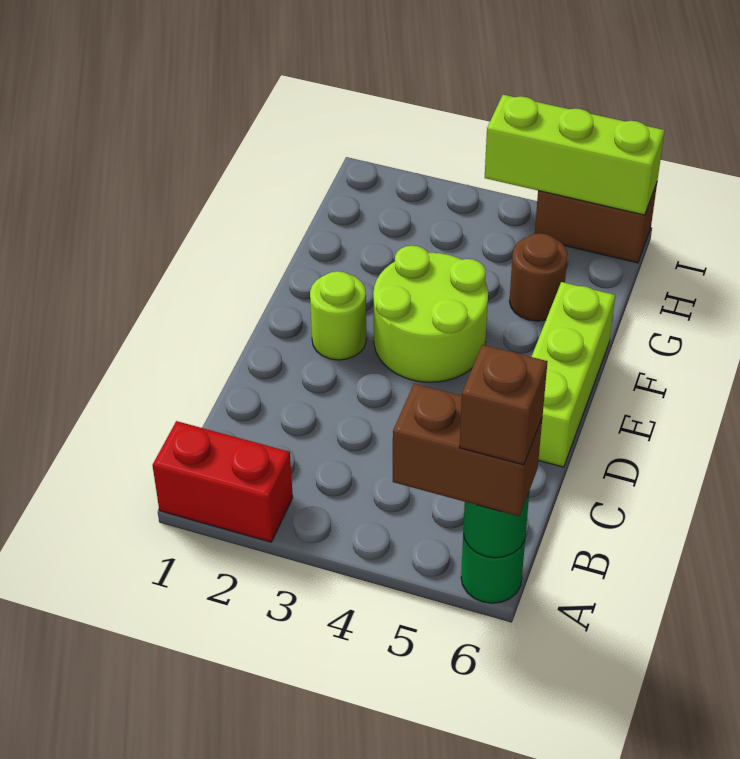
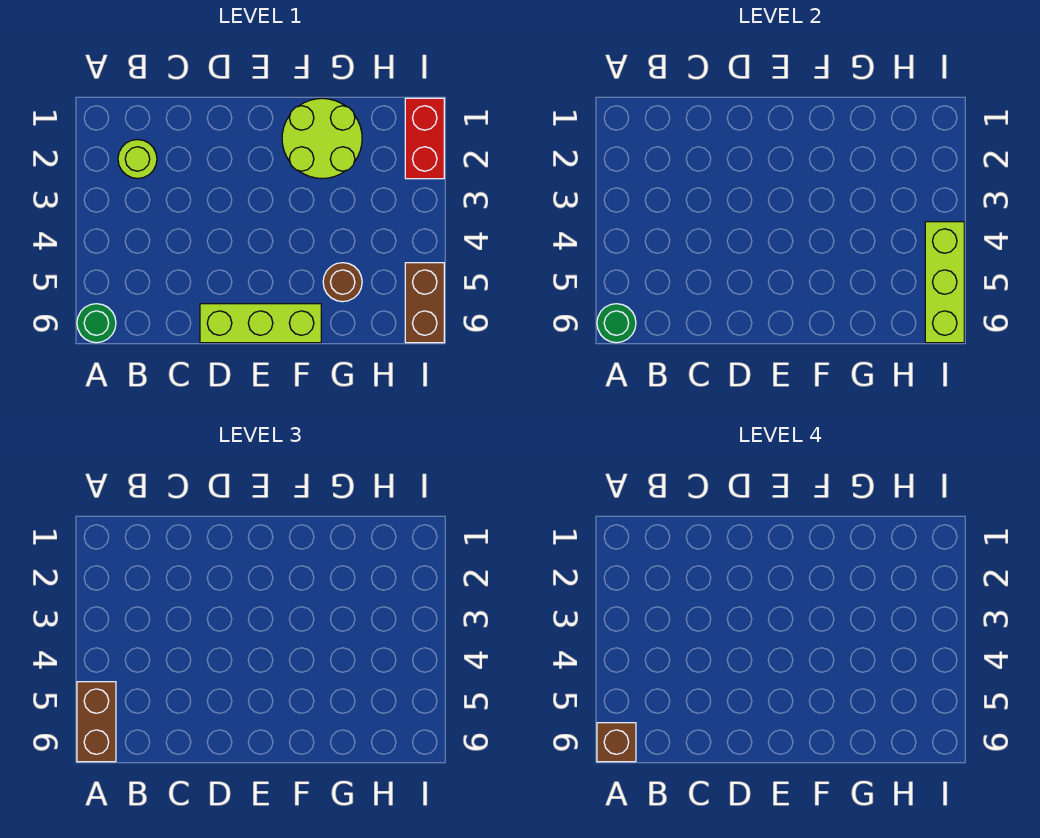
red brick A1:A2 level 1 -> red brick I1:I2 level 1
lime round brick E2 level 1 -> lime round brick B2 level 1
lime round brick E3:F4 level 1 -> lime round brick F1:G2 level 1

